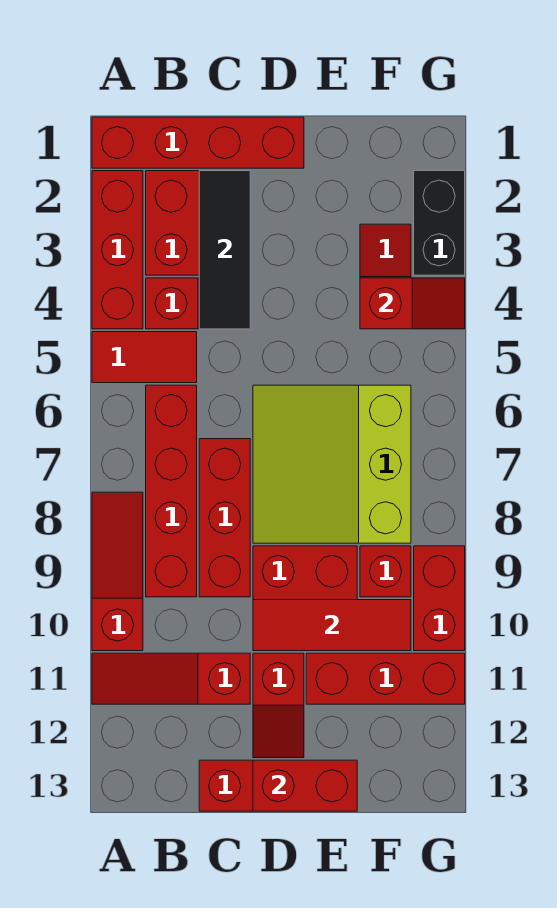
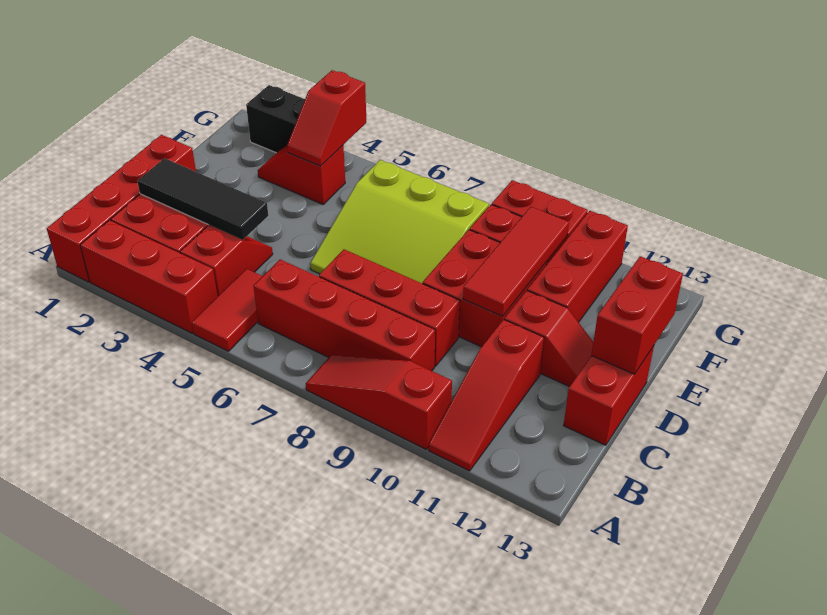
red slope F4:G4 level 2 top F -> red slope F4:G4 level 2 top G

